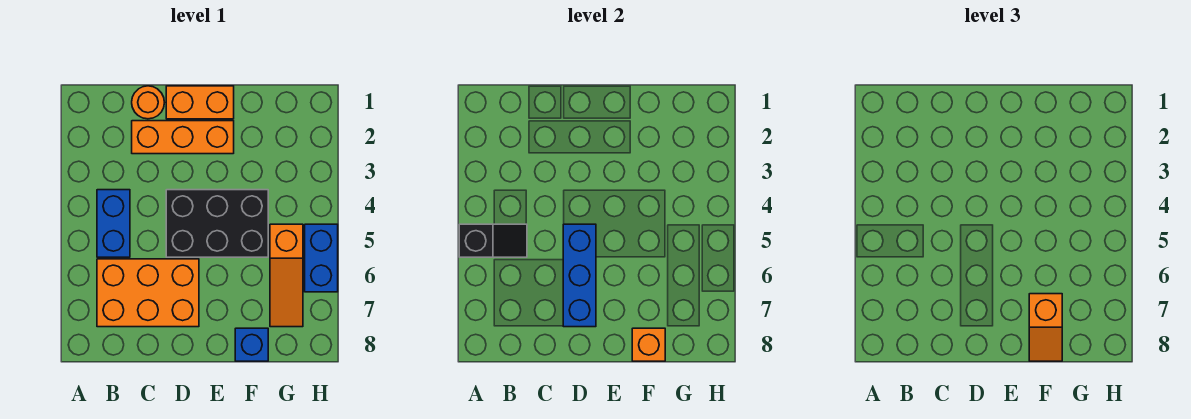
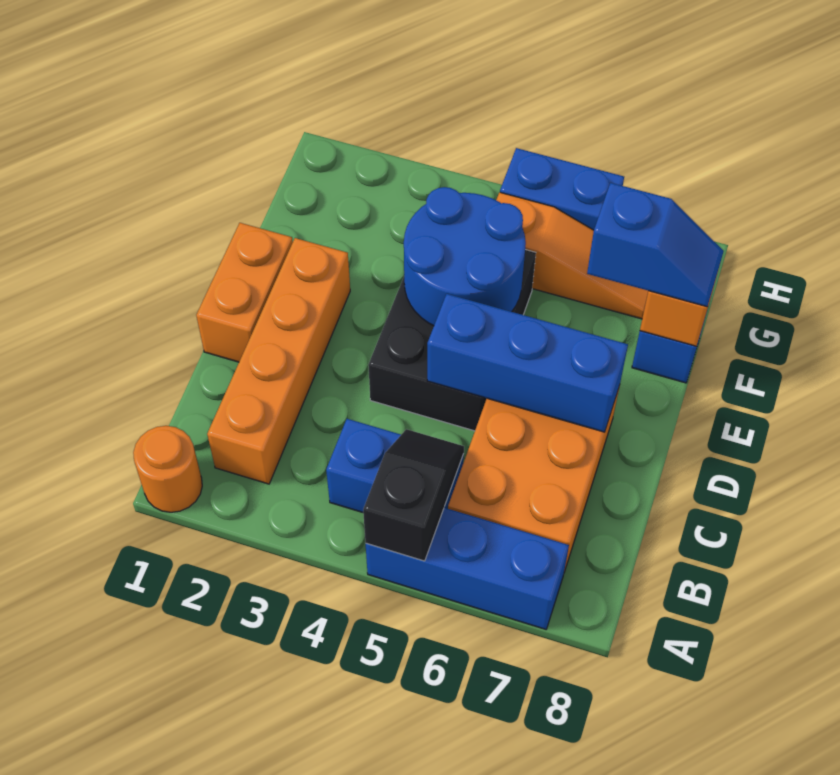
none -> blue brick A5:A7 level 1
orange round brick C1 level 1 -> orange round brick A1 level 1
orange brick C2:E2 level 1 -> orange brick B2:E2 level 1
none -> blue round brick E4:F5 level 2
orange slope F7:F8 level 3 top 7 -> blue slope F7:F8 level 3 top 7

